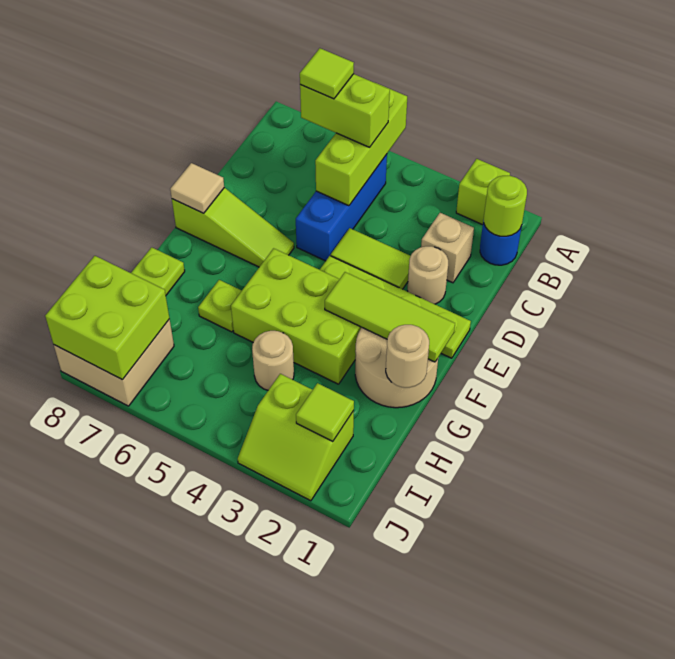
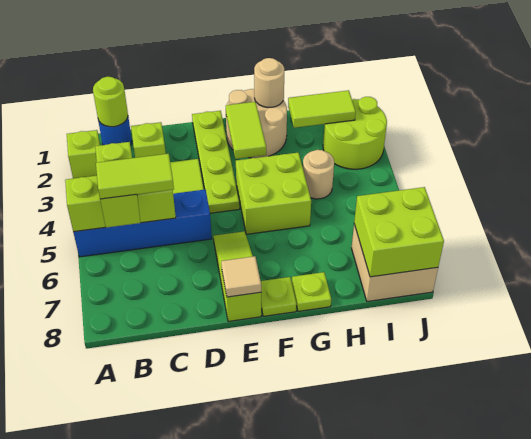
blue brick B5:D5 level 1 -> blue brick A5:D5 level 1
lime tile B6 level 4 -> lime tile B6:C6 level 4
tan brick C2 level 1 -> lime brick C2 level 1
tan round brick D2 level 1 -> none
lime tile F1:F3 level 2 -> lime tile F2:F3 level 2
lime brick F3:G5 level 1 -> lime brick F4:G5 level 1
lime plate G6 level 1 -> lime plate F8 level 1
lime slope I2:J3 level 1 top I -> lime round brick I2:J3 level 1
lime tile I2 level 2 -> lime tile H2:I2 level 2

